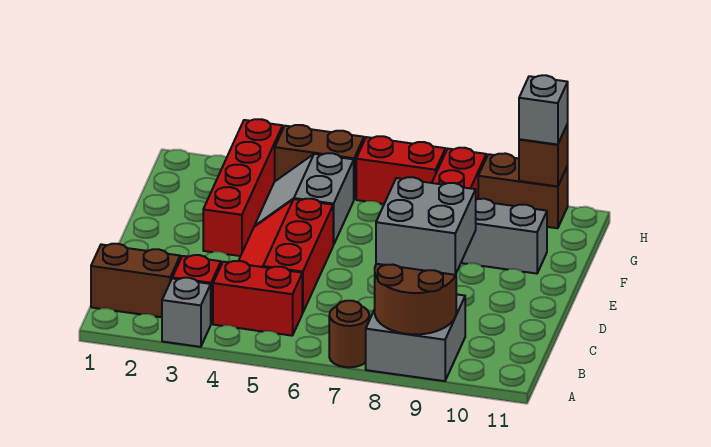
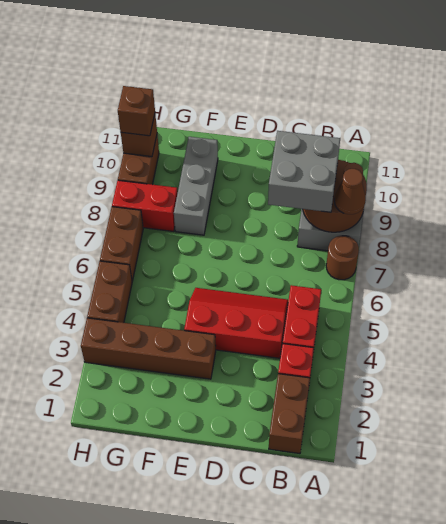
grey brick A3 level 1 -> none
none -> brown cone A8 level 3
red slope C4:E5 level 1 top 5 -> red slope C4:E5 level 1 top 4
red brick E3:H3 level 1 -> brown brick E3:H3 level 1
grey slope F4:G5 level 1 top 5 -> none
red brick H6:H7 level 1 -> brown brick H6:H7 level 1
grey brick H10 level 3 -> brown brick H10 level 3

